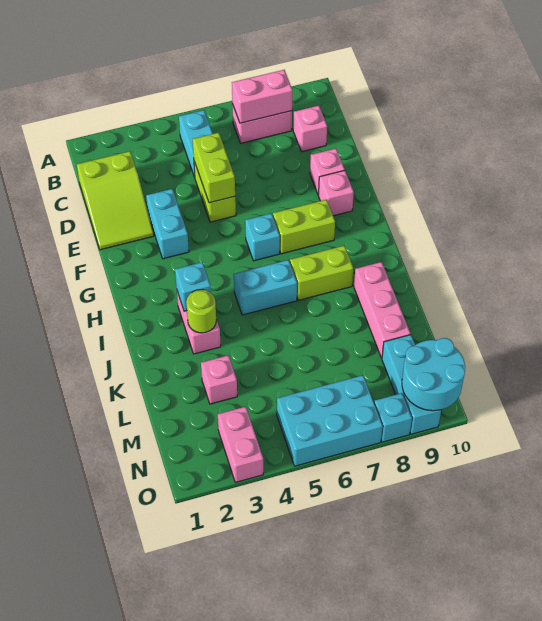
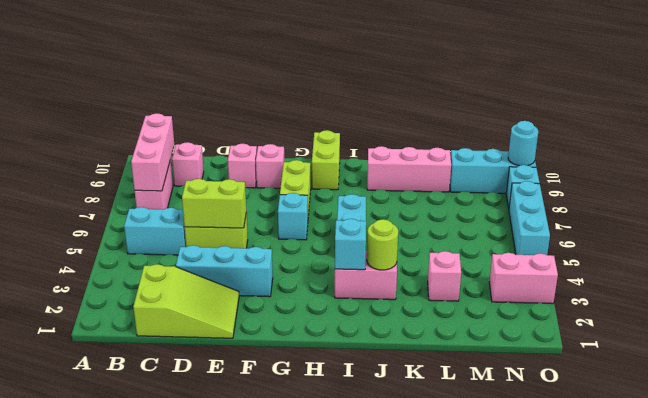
pink brick B7:B8 level 2 -> pink brick B7:B9 level 2
cyan brick E3:F3 level 1 -> cyan brick D3:F3 level 1
lime brick I7:I8 level 1 -> lime brick H9:H10 level 1
cyan brick N5:O7 level 1 -> cyan brick O5:O7 level 1
cyan round brick N9:O10 level 2 -> cyan round brick O9 level 2

